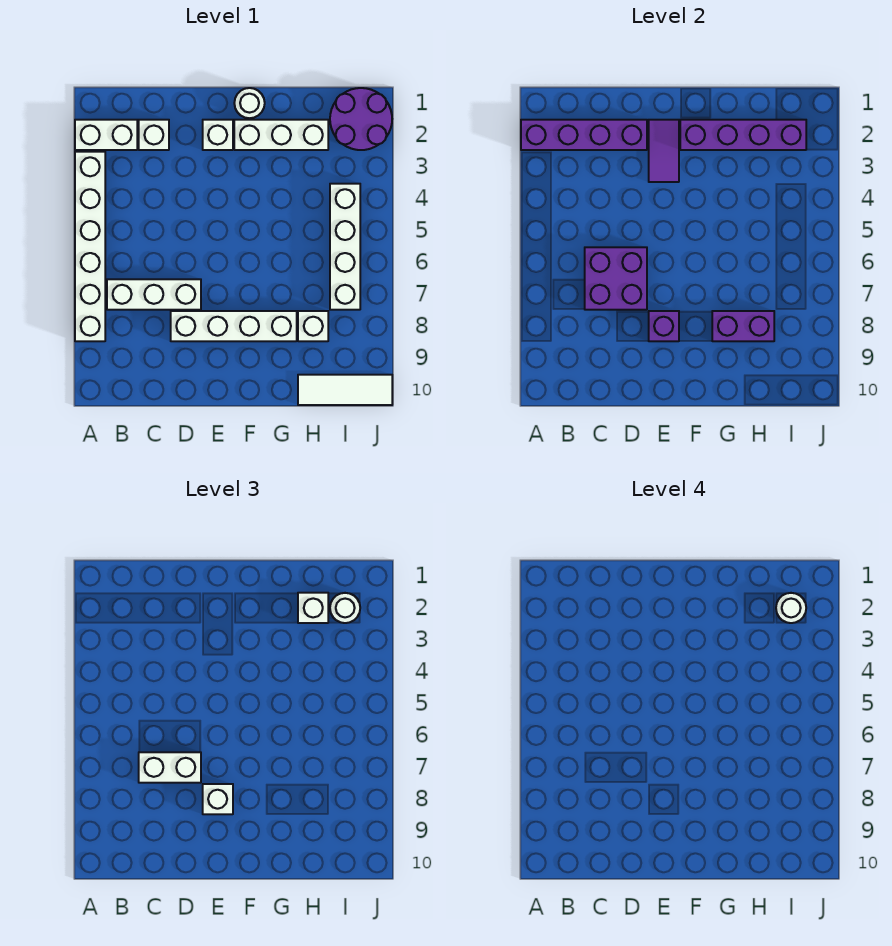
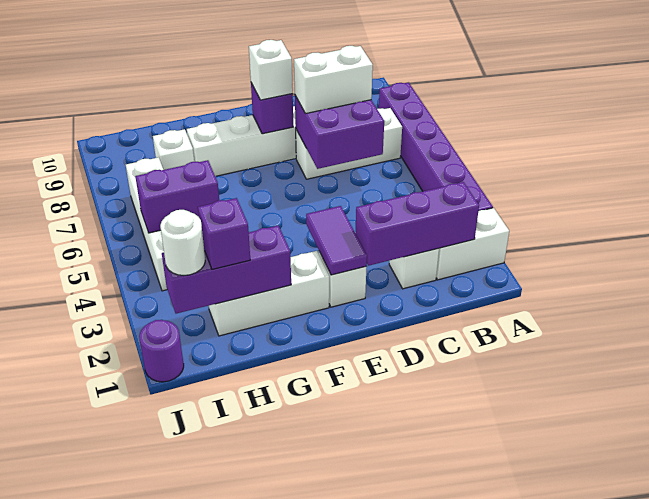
purple brick A2:D2 level 2 -> purple brick B2:D2 level 2
white brick A3:A8 level 1 -> purple brick A3:A8 level 1
white round brick F1 level 1 -> none
purple brick F2:I2 level 2 -> purple brick G2:I2 level 2
purple brick G8:H8 level 2 -> purple brick H5:I5 level 2
white brick H2 level 3 -> purple brick H2 level 3
white tile H10:J10 level 1 -> none
purple round brick I1:J2 level 1 -> purple round brick J1 level 1
white round brick I2 level 4 -> none

